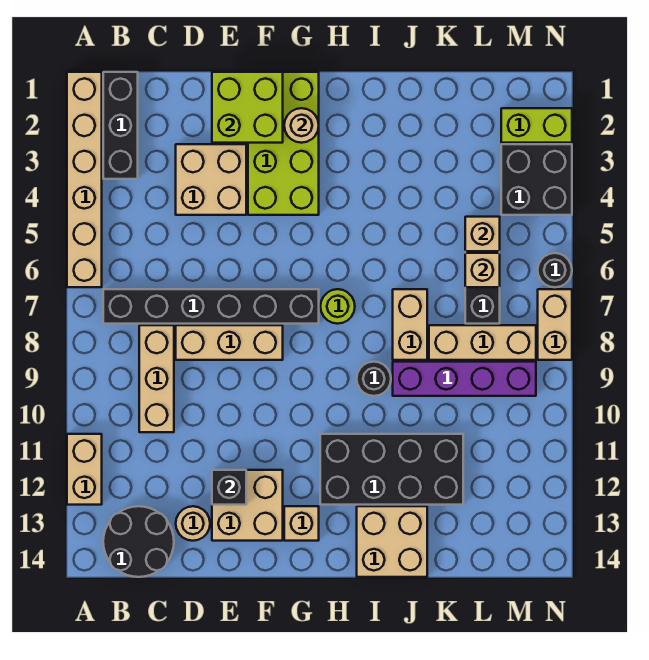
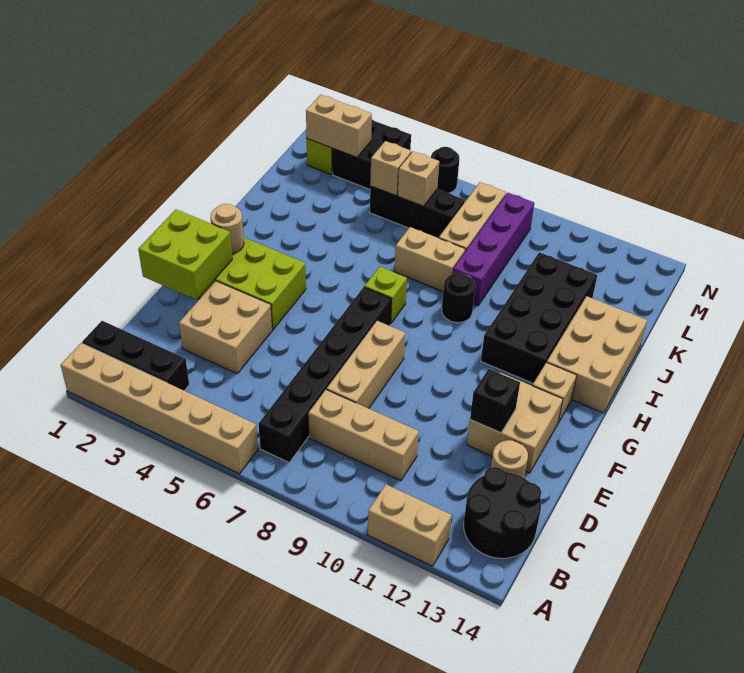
lime round brick H7 level 1 -> lime brick H7 level 1
tan brick I13:J14 level 1 -> tan brick H13:J14 level 1
tan brick N7:N8 level 1 -> tan brick M2:M3 level 2

